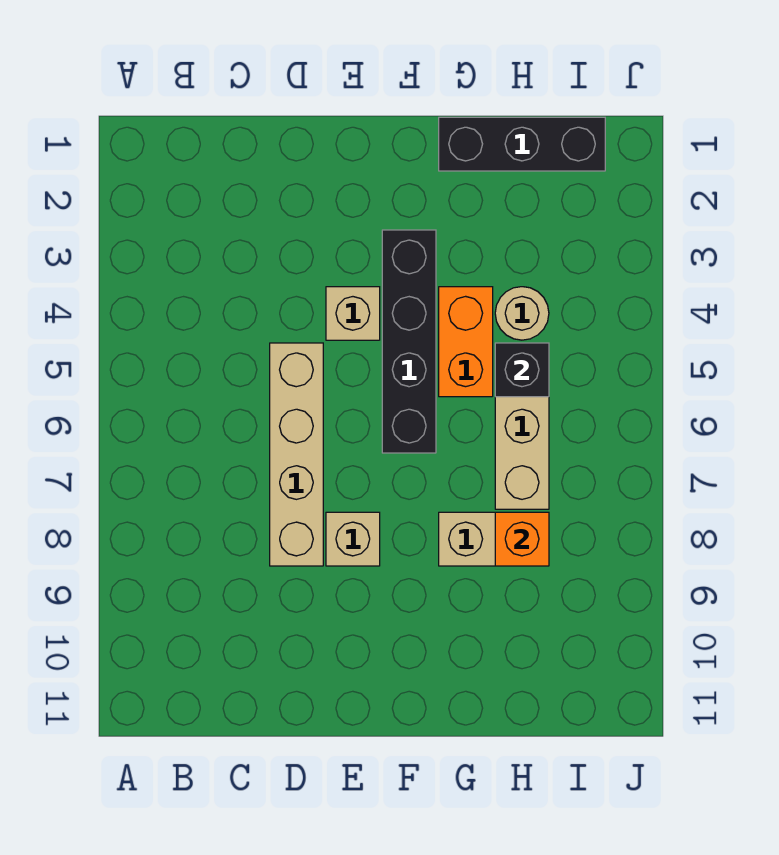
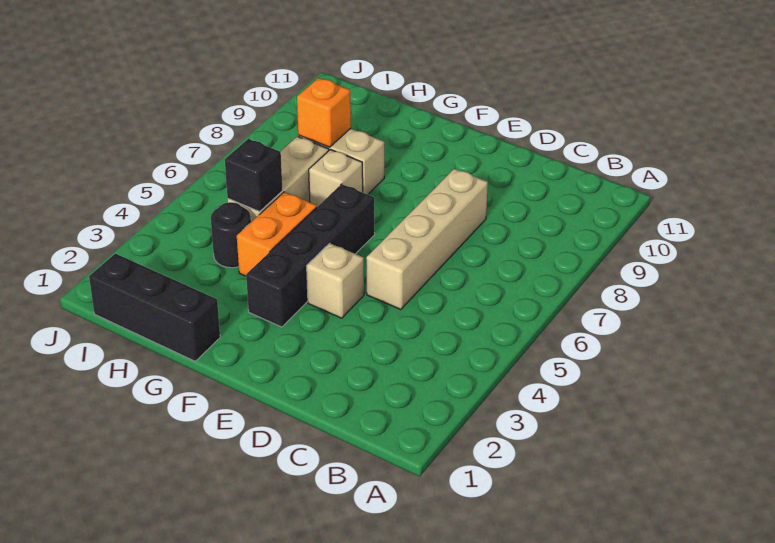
tan brick E8 level 1 -> tan brick G7 level 1
tan round brick H4 level 1 -> black round brick H4 level 1

